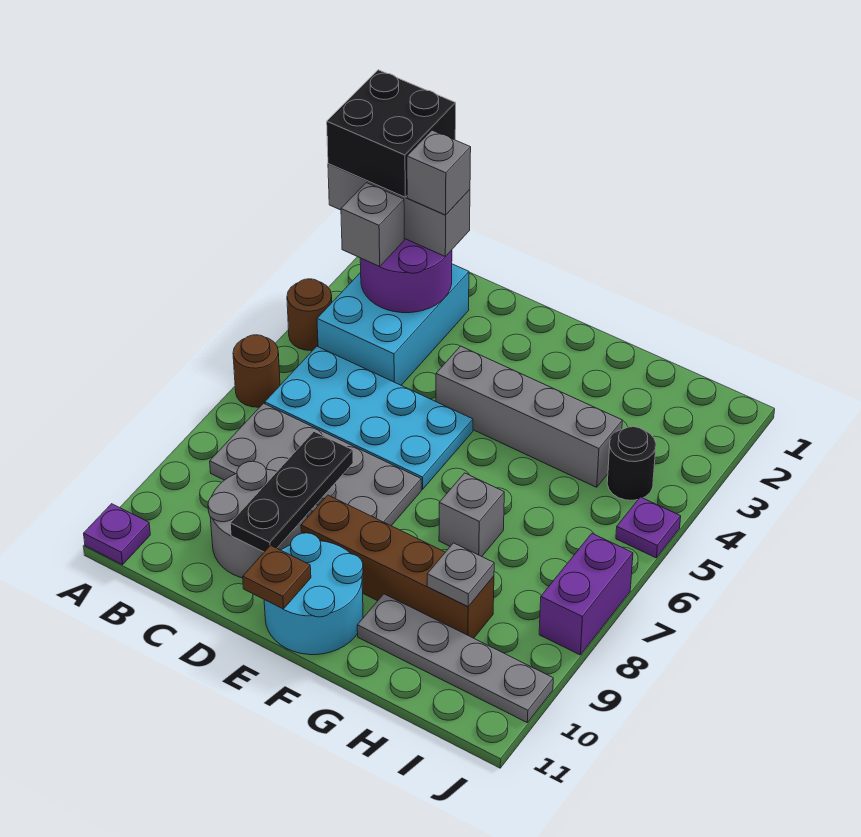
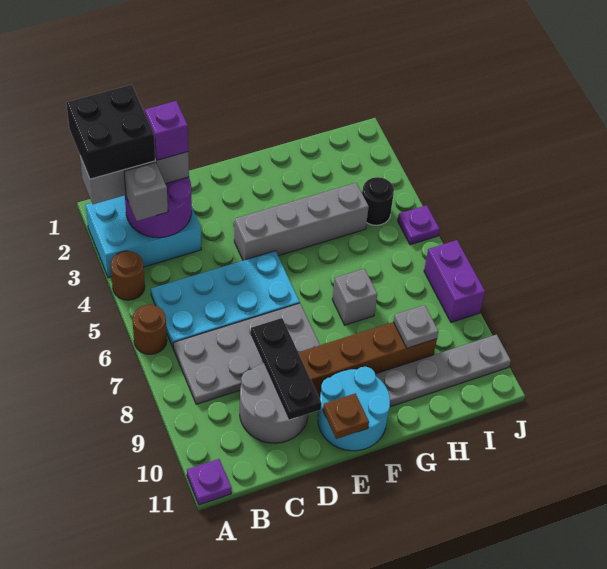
cyan brick B2:C4 level 1 -> cyan brick A2:C3 level 1
grey brick C2 level 4 -> purple brick C2 level 4

